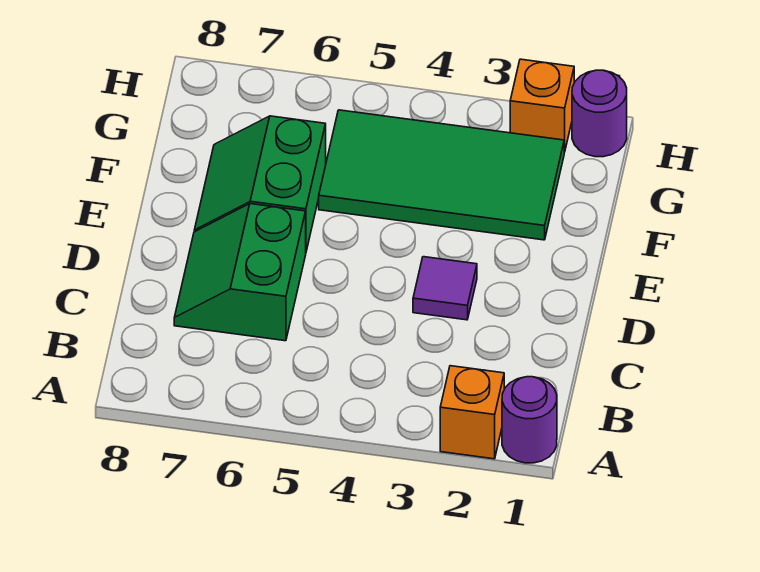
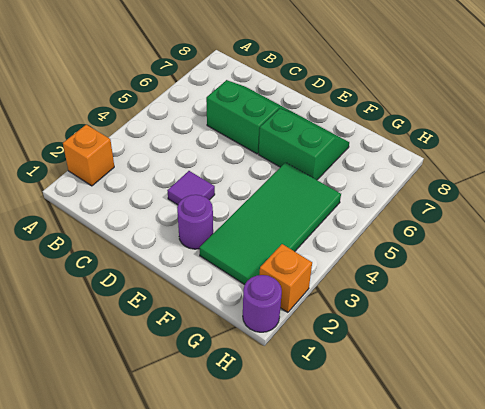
purple round brick A1 level 1 -> purple round brick E2 level 1

